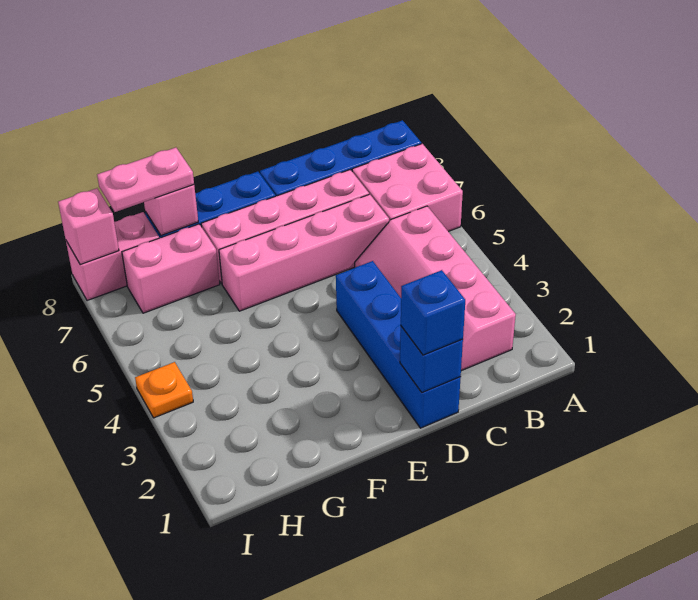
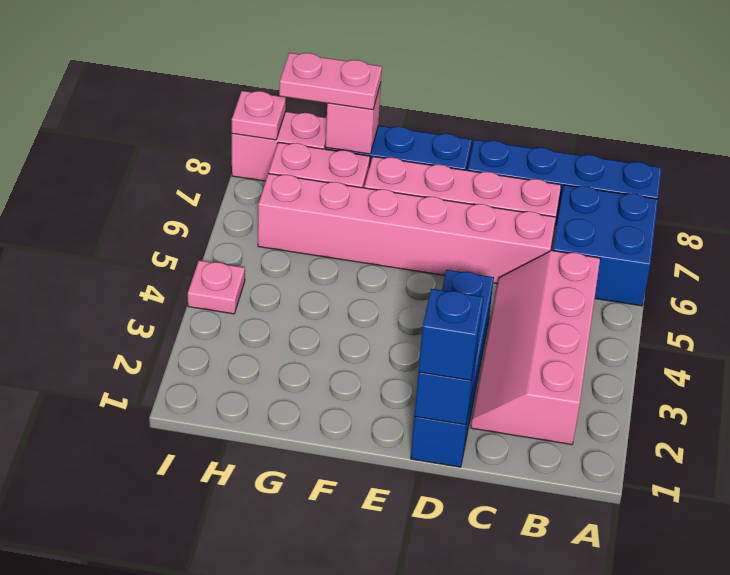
pink brick A6:B7 level 1 -> blue brick A6:B7 level 1
pink brick C6:F6 level 1 -> pink brick C6:H6 level 1
orange plate I4 level 1 -> pink plate I4 level 1
pink brick I8 level 2 -> pink plate I8 level 2

